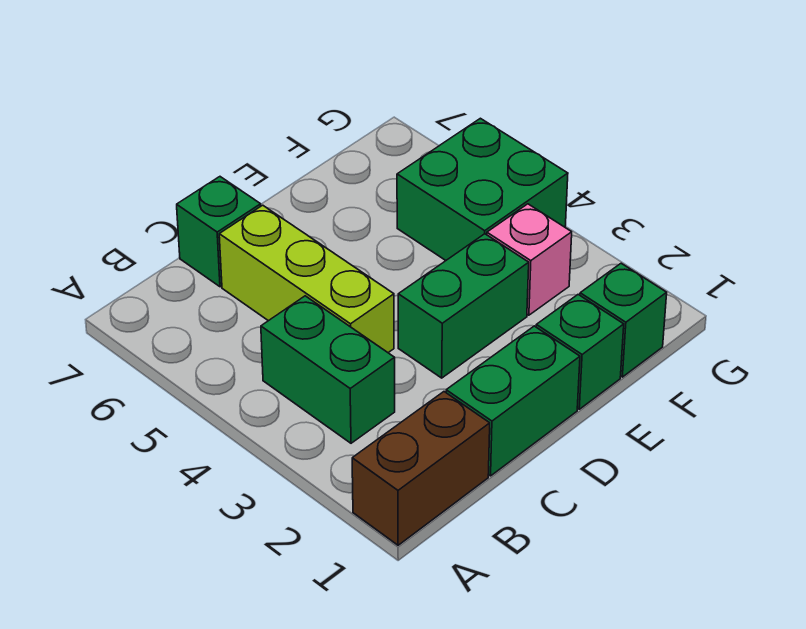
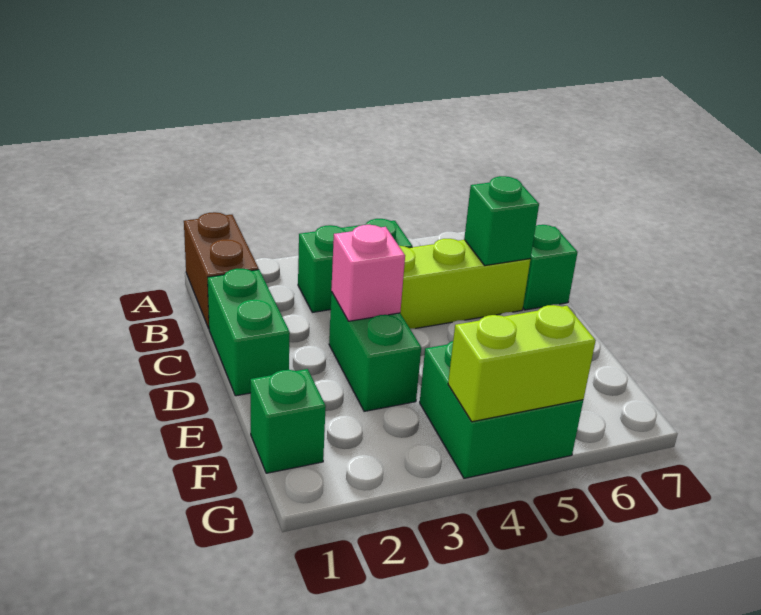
green brick E1 level 1 -> green brick C6 level 2
pink brick F3 level 1 -> pink brick D3 level 2
none -> lime brick G4:G5 level 2

